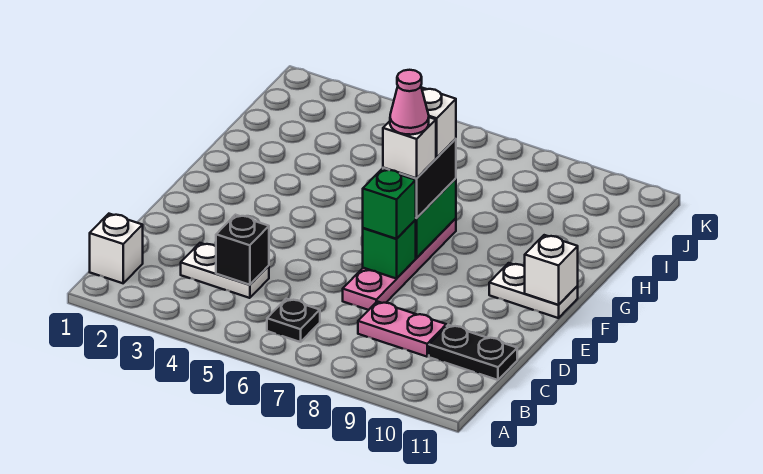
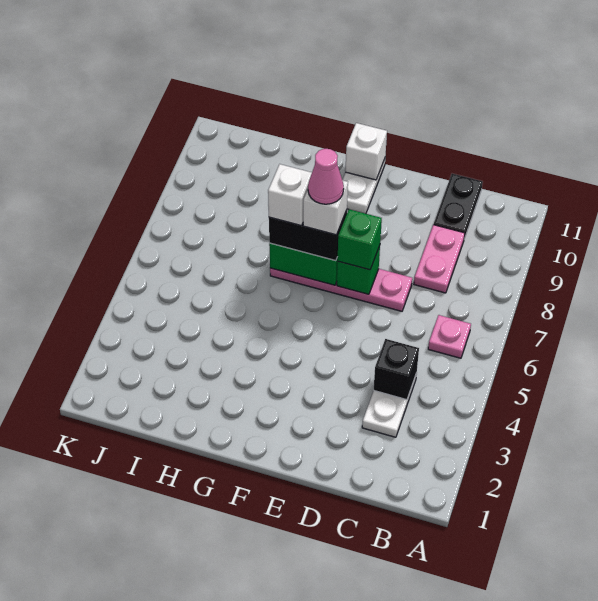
white brick B1 level 1 -> none
black plate B6 level 1 -> pink plate B6 level 1

